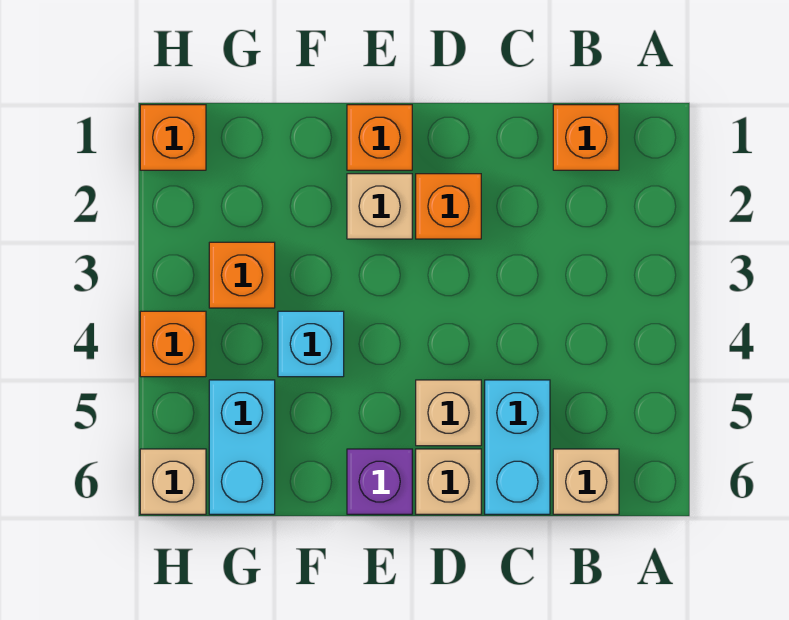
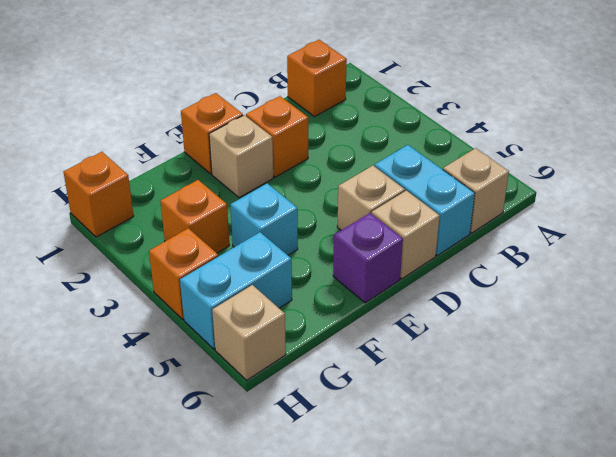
cyan brick G5:G6 level 1 -> cyan brick G5:H5 level 1

